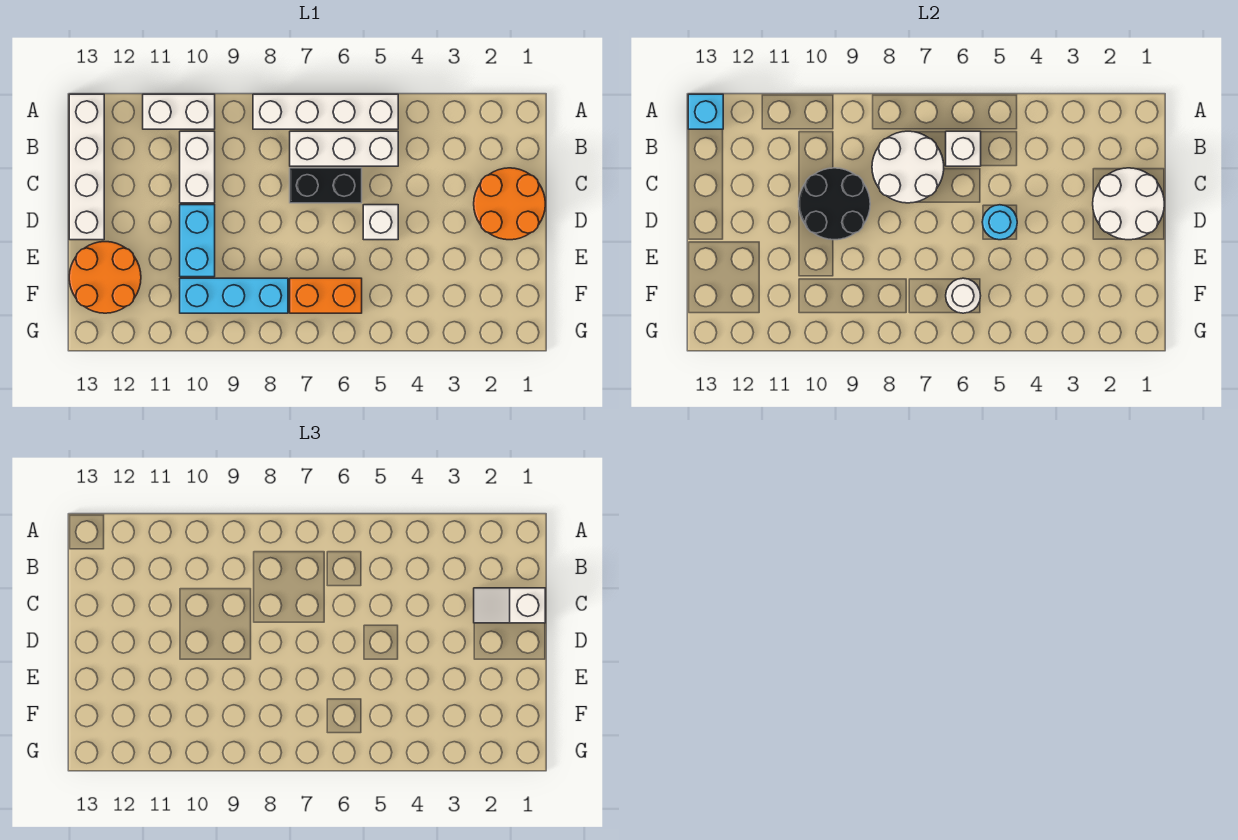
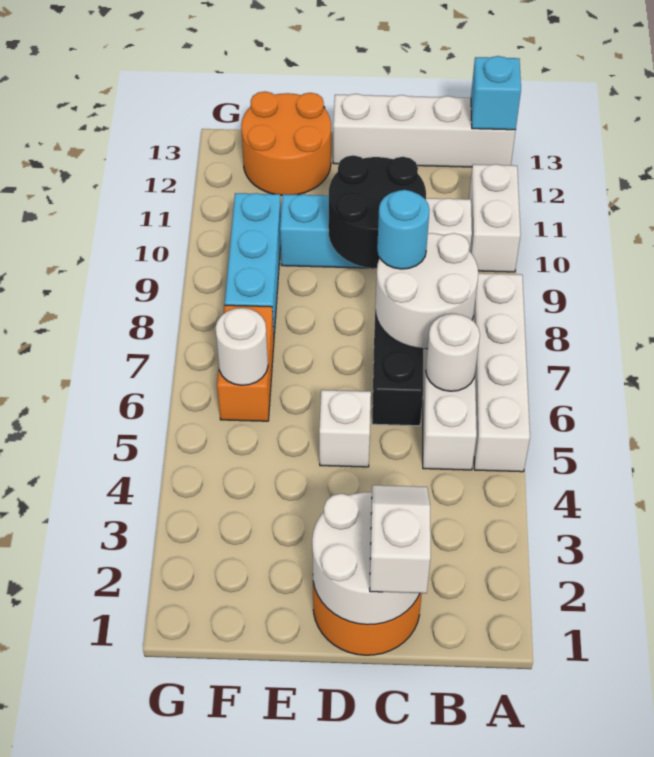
white brick B6 level 2 -> white round brick B6 level 2
cyan round brick D5 level 2 -> cyan round brick C8 level 3

